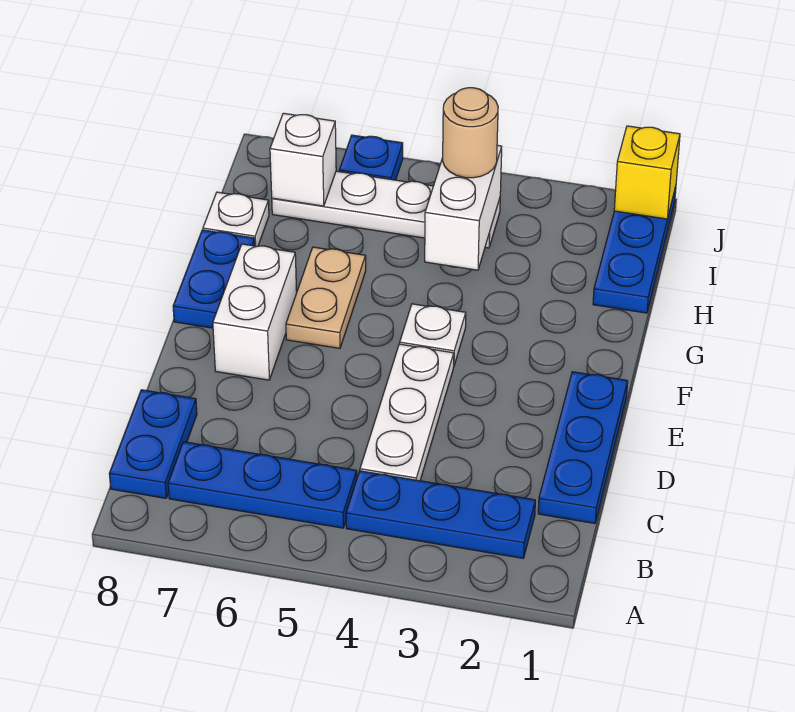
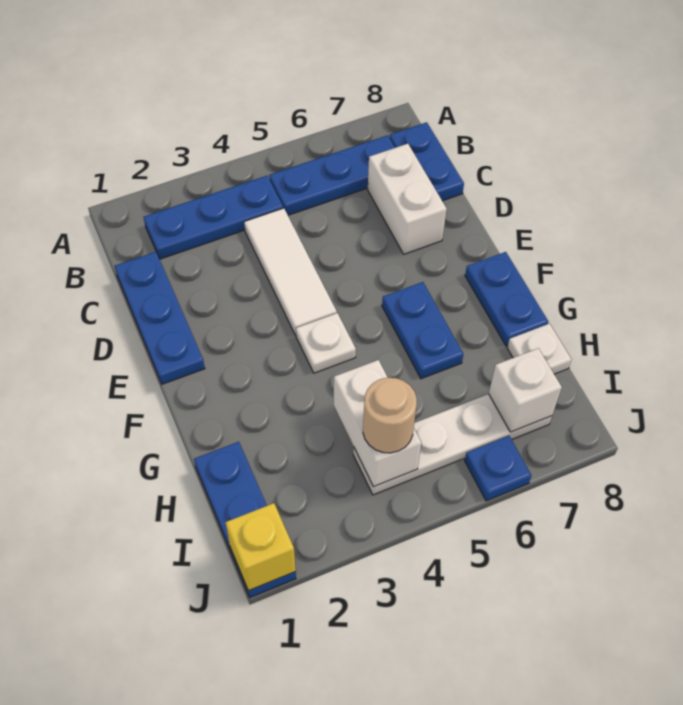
white plate C4:E4 level 1 -> white tile C4:E4 level 1
white brick E7:F7 level 1 -> white brick C7:D7 level 1
tan plate F6:G6 level 1 -> blue plate F6:G6 level 1

